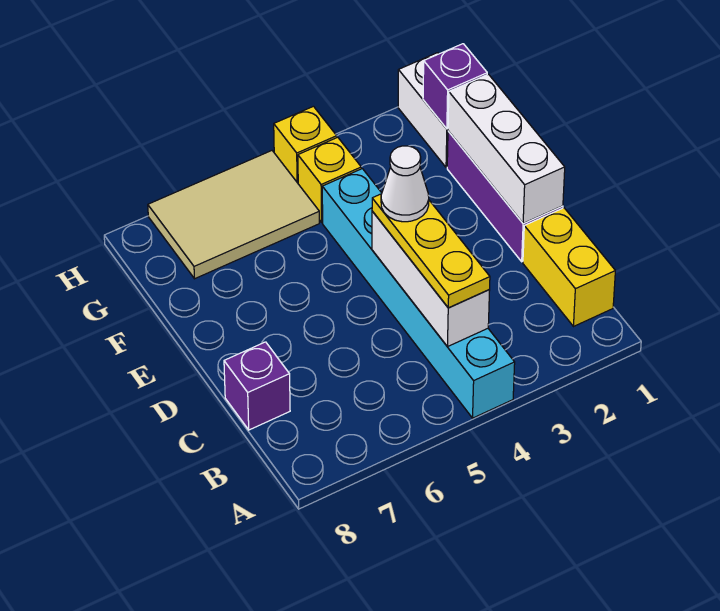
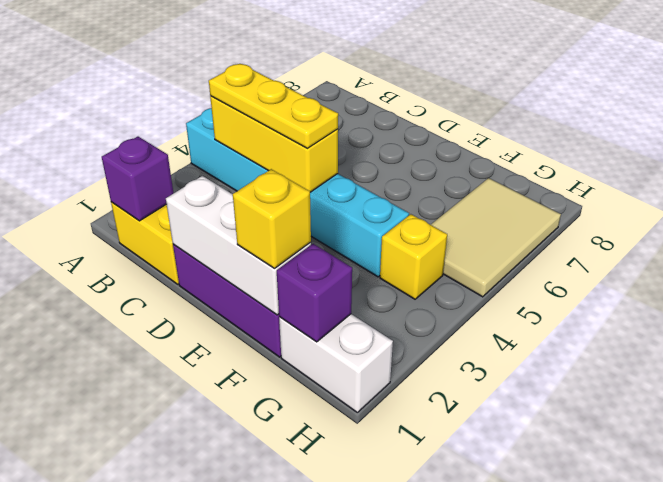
white brick B4:D4 level 2 -> yellow brick B4:D4 level 2
purple brick C8 level 1 -> purple brick B1 level 2
white cone D4 level 4 -> none
yellow brick H4 level 1 -> yellow brick F1 level 3

